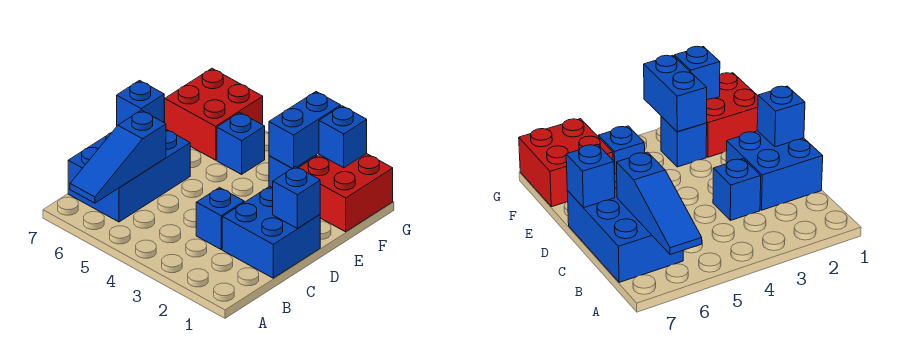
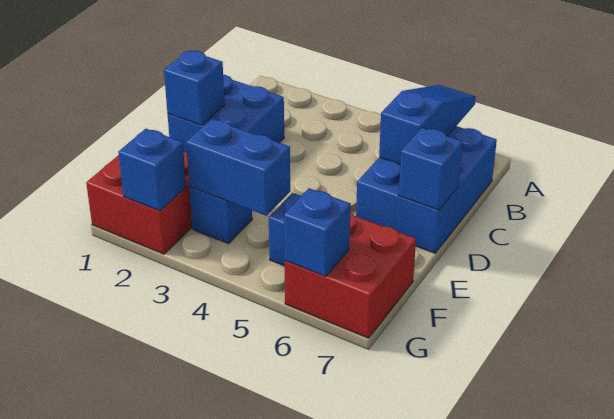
blue brick C3 level 1 -> blue brick G6 level 2
blue brick F3:G3 level 2 -> blue brick F3:F4 level 2

